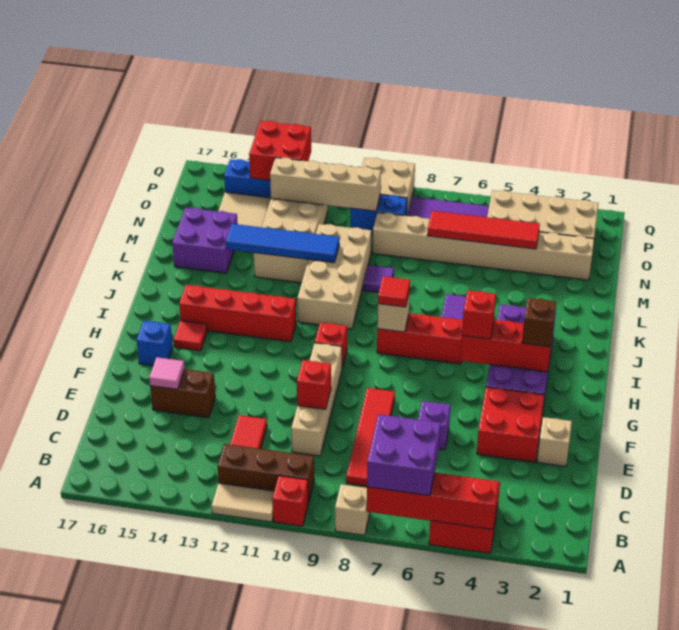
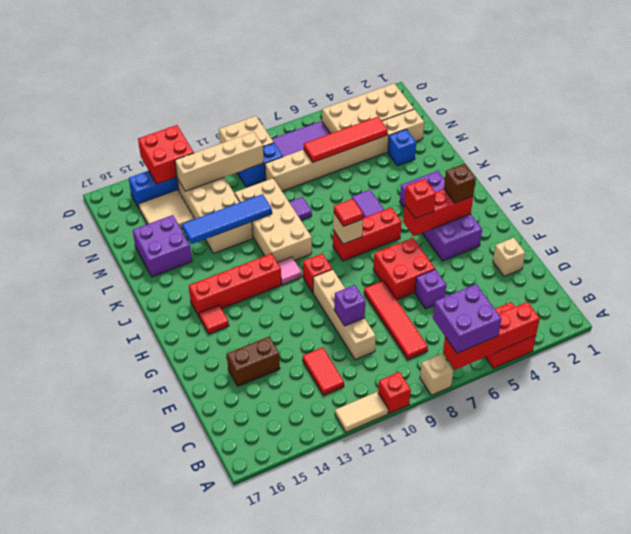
brown brick B10:B12 level 1 -> none
red brick E3:F4 level 1 -> red brick F6:G7 level 1
red brick E10 level 2 -> purple brick E10 level 2
pink tile E15 level 2 -> pink tile I11 level 1
blue brick G16 level 1 -> blue brick M3 level 1

